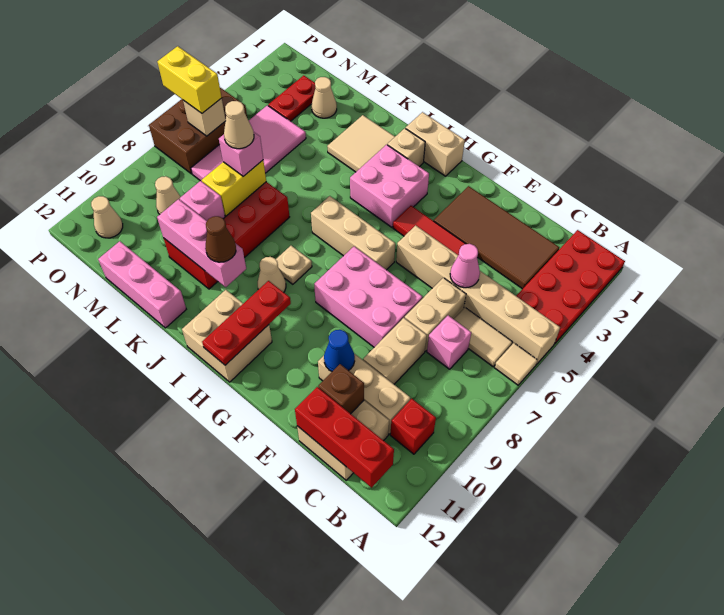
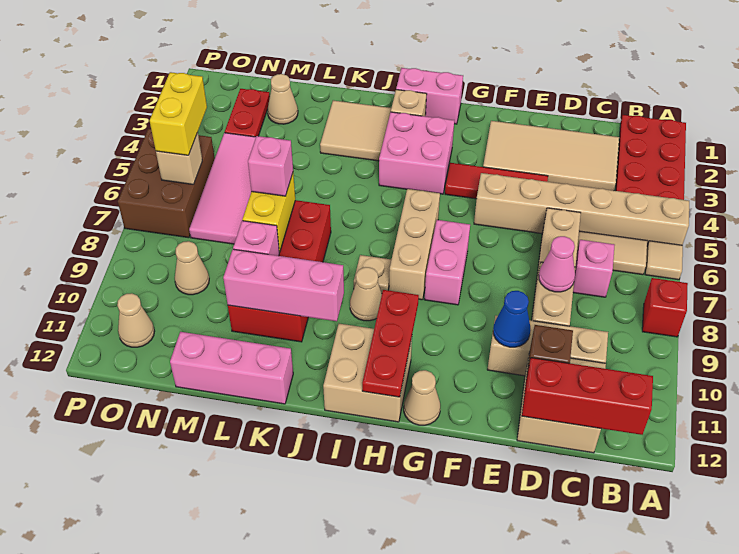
red brick B10 level 1 -> red brick A8 level 1
brown tile C2:F3 level 1 -> tan tile C2:F3 level 1
pink cone D5 level 2 -> pink cone D8 level 2
pink brick E7:G8 level 1 -> pink brick G7:G8 level 1
tan brick G6:I6 level 1 -> tan brick H6:H8 level 1
tan brick H1:I1 level 1 -> pink brick H1:I1 level 1
brown cone J10 level 3 -> none
tan cone L7 level 4 -> tan cone G12 level 1
yellow brick O6:P6 level 3 -> yellow brick O5:O6 level 3

